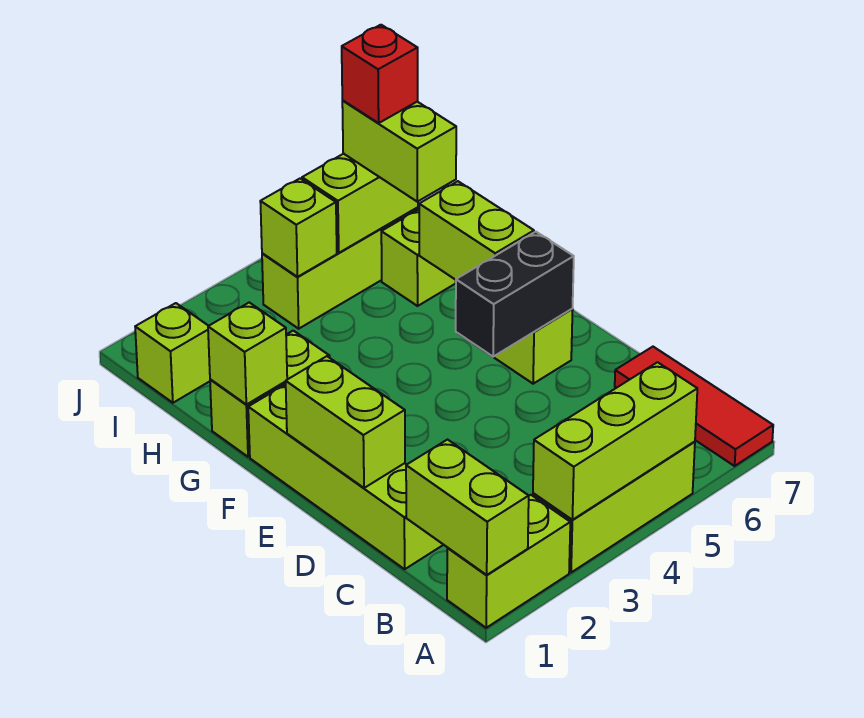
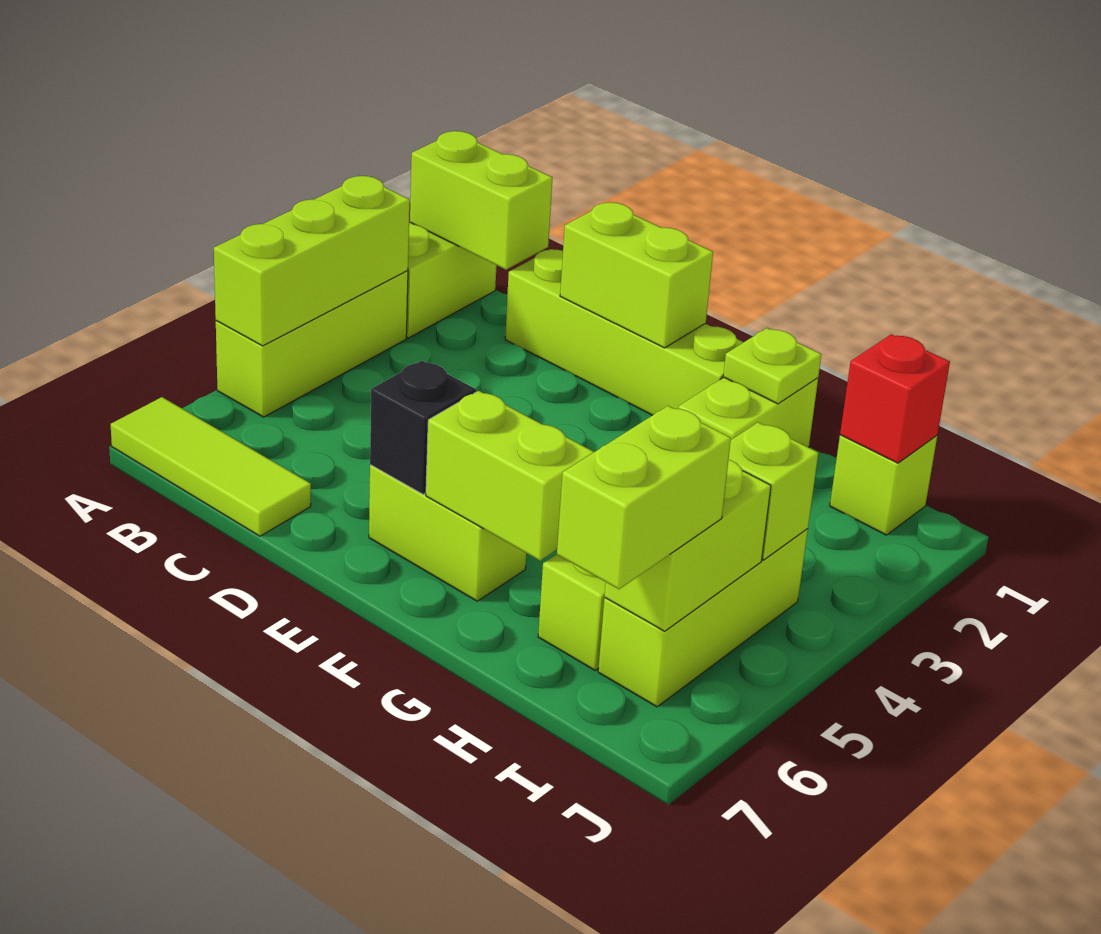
red tile A7:C7 level 1 -> lime tile A7:C7 level 1
black brick E5:E6 level 2 -> black brick E6 level 2
lime brick G1 level 2 -> lime plate G1 level 2
lime brick H6:I6 level 3 -> lime brick I6:I7 level 3
red brick I6 level 4 -> red brick I1 level 2

